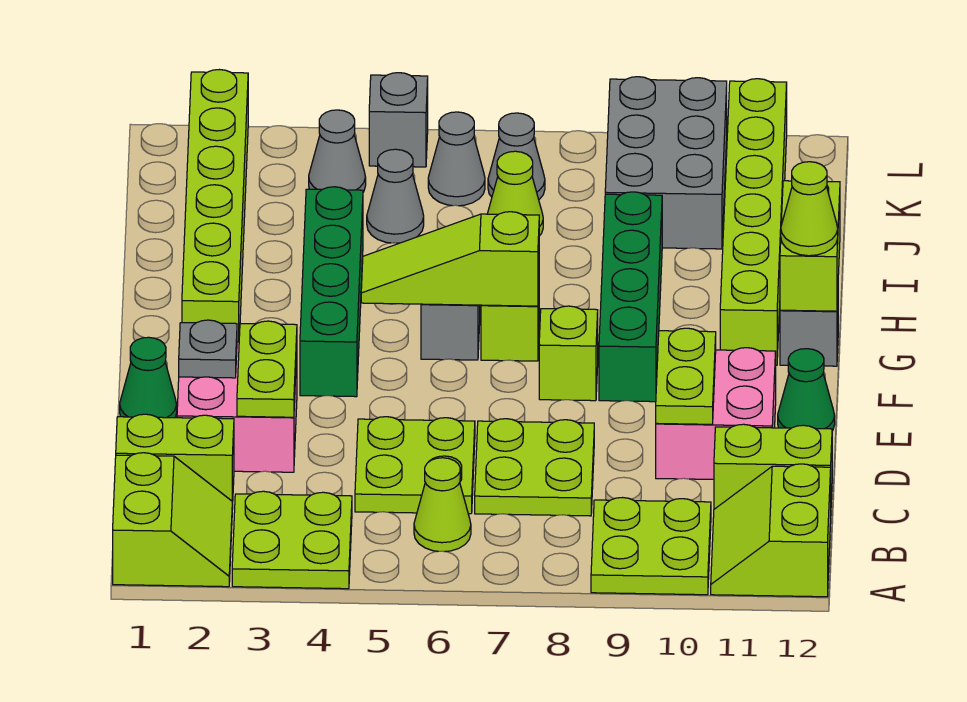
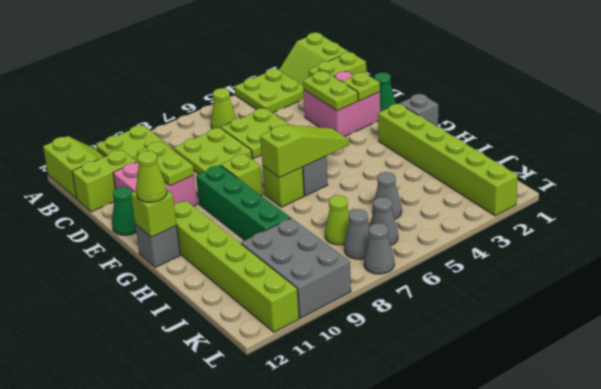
grey plate E2 level 2 -> lime plate E2 level 2
green brick F4:I4 level 1 -> none
lime brick G12:H12 level 2 -> lime brick G12 level 2
grey cone K4 level 1 -> grey cone L7 level 1
grey brick L5 level 1 -> grey brick G1 level 1

